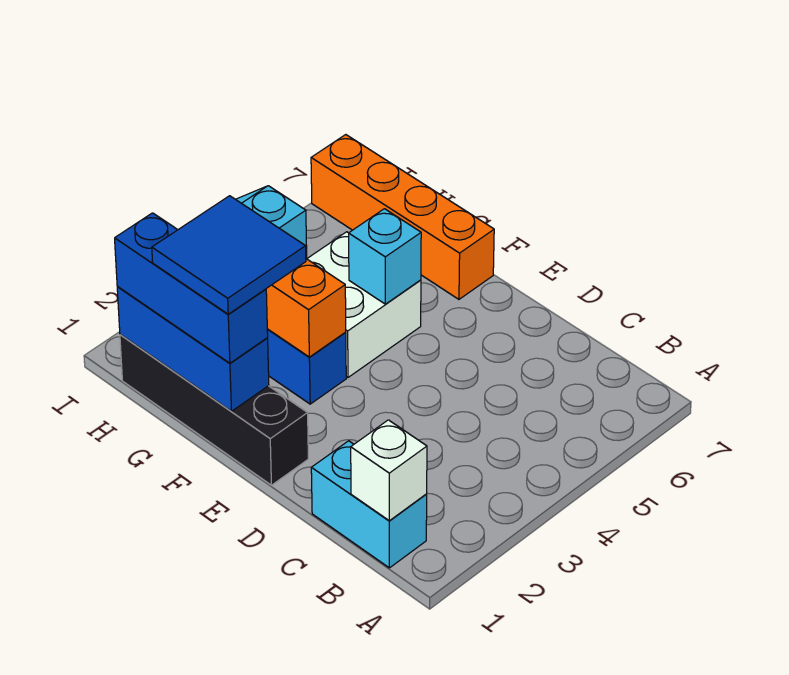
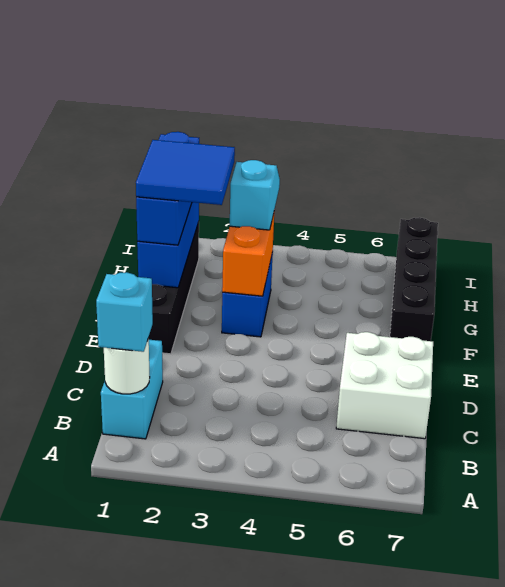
white brick B1 level 2 -> white round brick B1 level 2
white brick F4:G5 level 1 -> white brick C6:D7 level 1
cyan brick F5 level 2 -> cyan brick B1 level 3
orange brick F7:I7 level 1 -> black brick F7:I7 level 1

